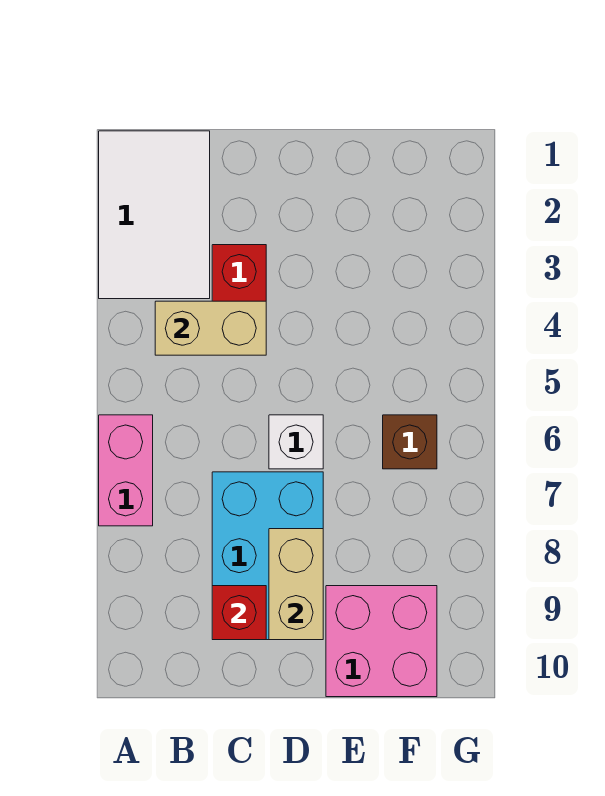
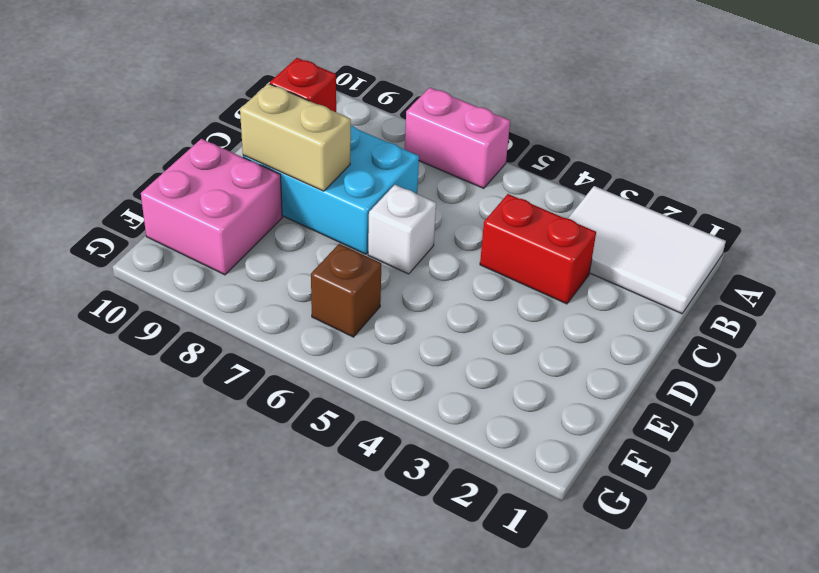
tan brick B4:C4 level 2 -> none

